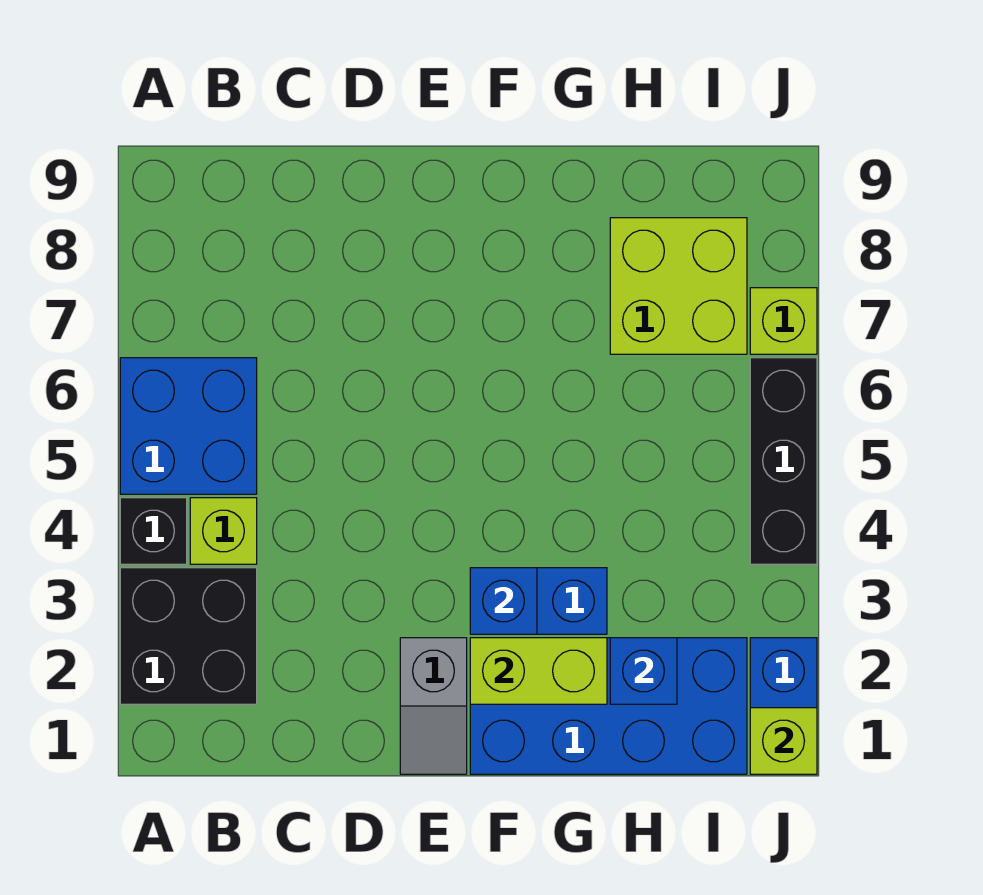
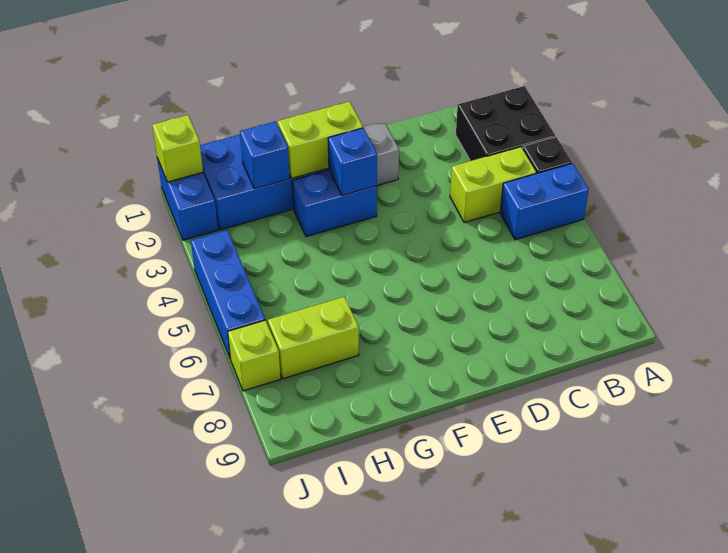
blue brick A5:B6 level 1 -> blue brick A5:B5 level 1
lime brick B4 level 1 -> lime brick B4:C4 level 1
lime brick H7:I8 level 1 -> lime brick H7:I7 level 1
black brick J4:J6 level 1 -> blue brick J4:J6 level 1

